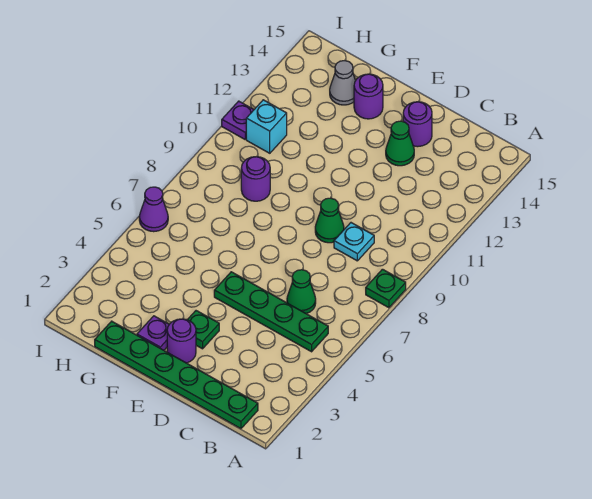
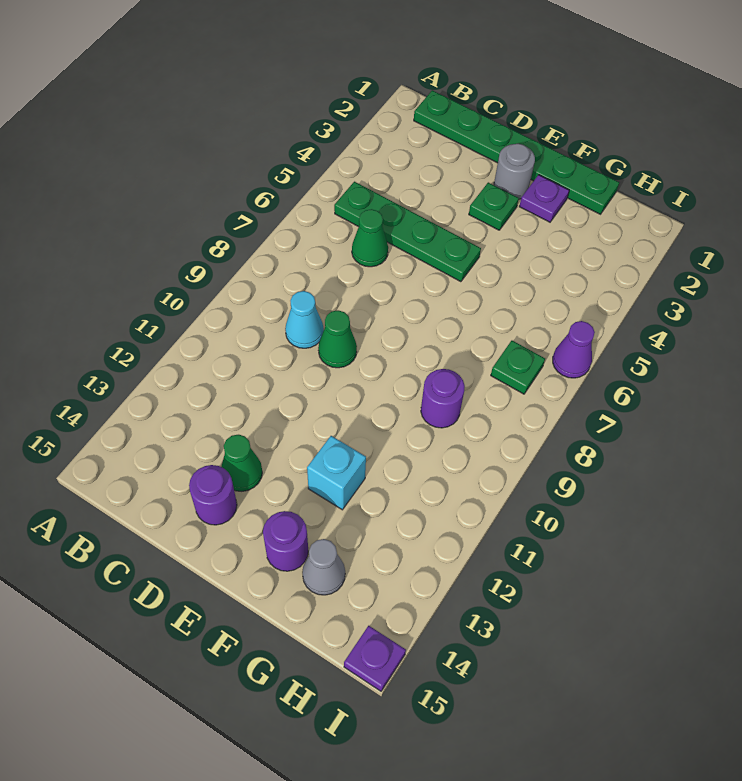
green plate A8 level 1 -> green plate H7 level 1
cyan plate C9 level 1 -> cyan cone C9 level 1
purple round brick E2 level 1 -> grey round brick E2 level 1
cyan brick H11 level 1 -> cyan brick F12 level 1
purple plate I11 level 1 -> purple plate I15 level 1

